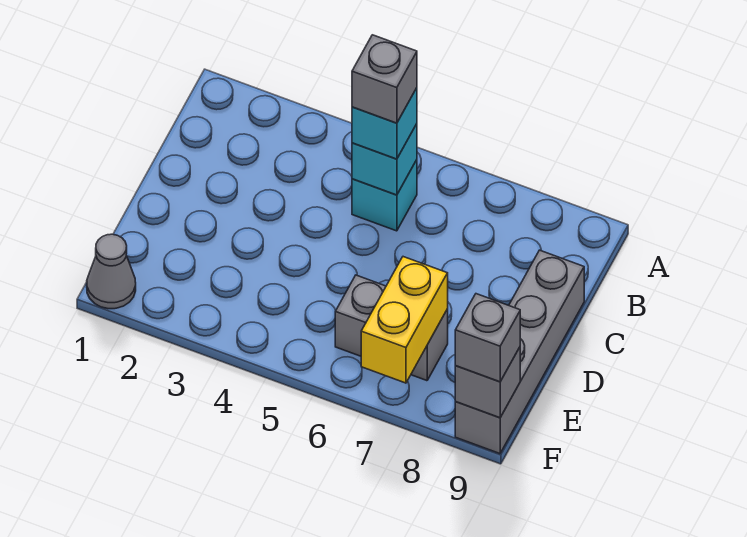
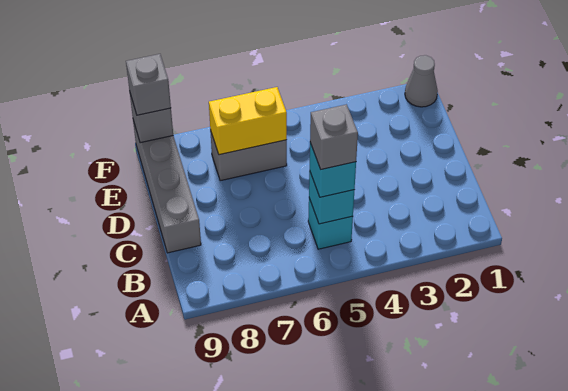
yellow brick E7:F7 level 2 -> yellow brick E6:E7 level 2

